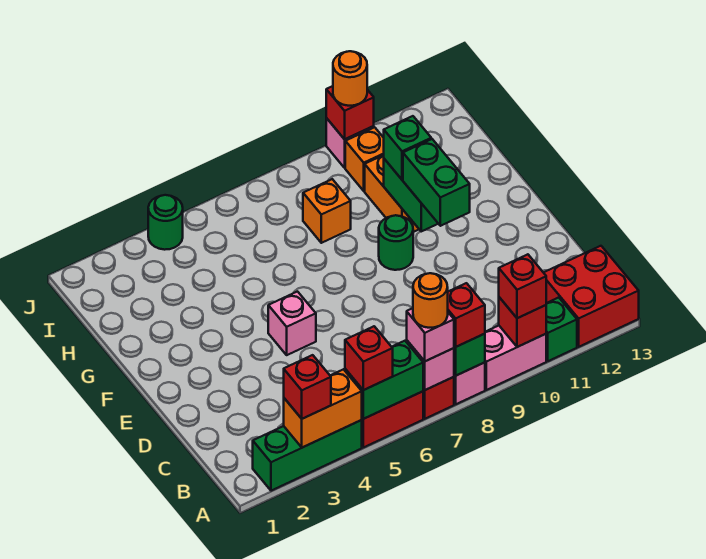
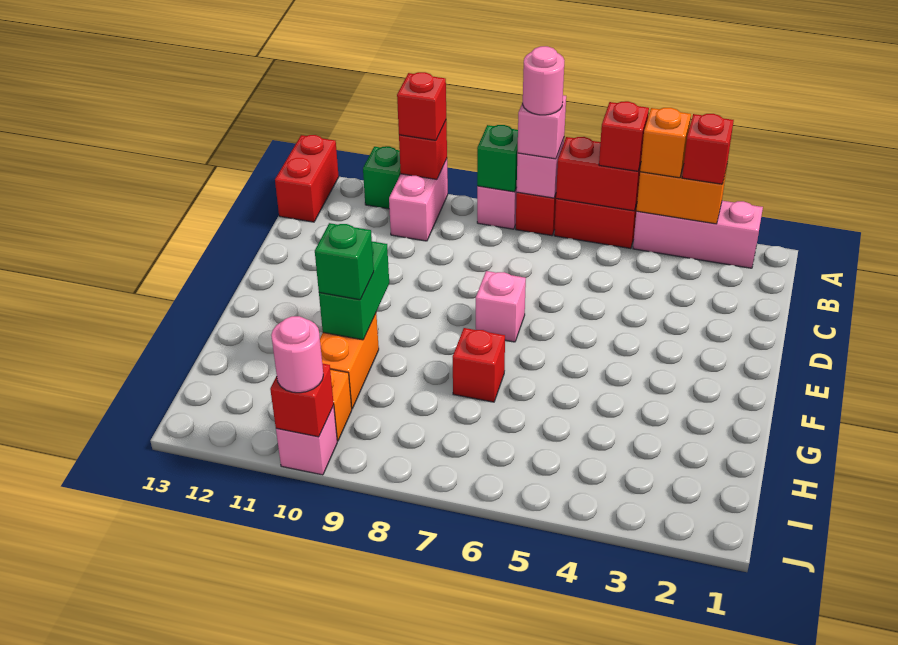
green brick A2:A4 level 1 -> pink brick A2:A4 level 1
green brick A5:A6 level 2 -> red brick A5:A6 level 2
orange round brick A7 level 4 -> pink round brick A7 level 4
red brick A8 level 3 -> red brick G7 level 1
pink brick A9:A10 level 1 -> pink brick A10:B10 level 1
red brick A12:B13 level 1 -> red brick A13:B13 level 1
pink brick E5 level 1 -> pink brick E7 level 1
green brick E10:F10 level 3 -> none
green round brick F9 level 1 -> none
orange brick H8 level 1 -> orange brick A4 level 3
green round brick J4 level 1 -> none
orange round brick J10 level 3 -> pink round brick J10 level 3

